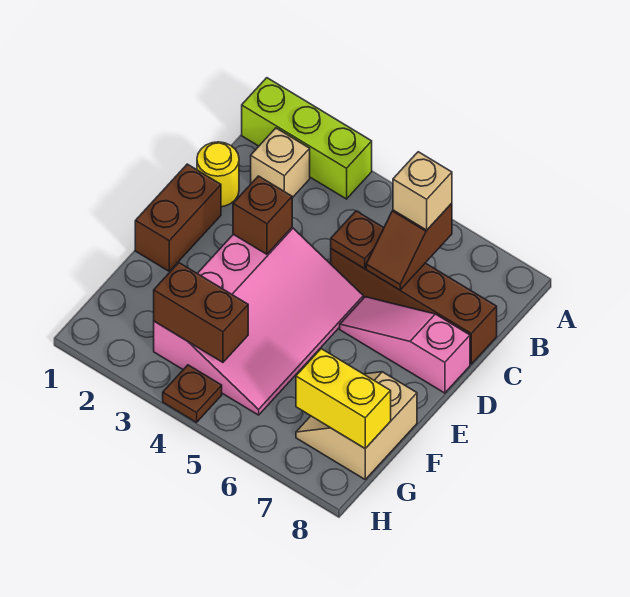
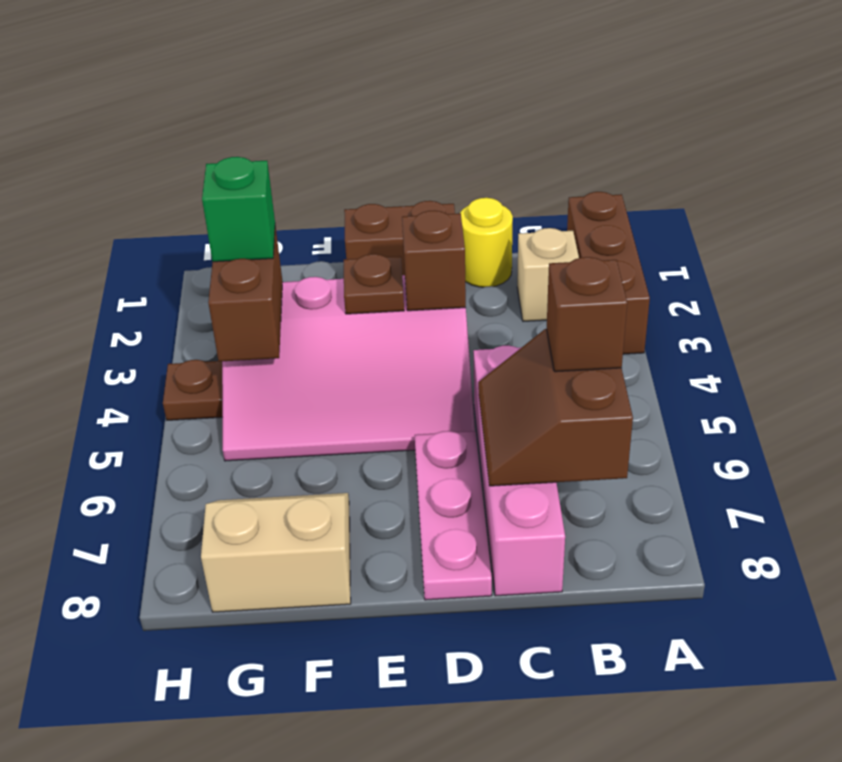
lime brick A1:A3 level 1 -> brown brick A1:A3 level 1
brown slope B6:C6 level 2 top B -> brown slope B6:C7 level 2 top B
tan brick B6 level 3 -> brown brick B6 level 3
brown brick C5:C8 level 1 -> pink brick C5:C8 level 1
brown plate C5 level 2 -> brown plate E3 level 2
pink slope D6:D8 level 1 top 8 -> pink plate D6:D8 level 1
none -> green brick G3 level 3
yellow brick G7:G8 level 2 -> none

